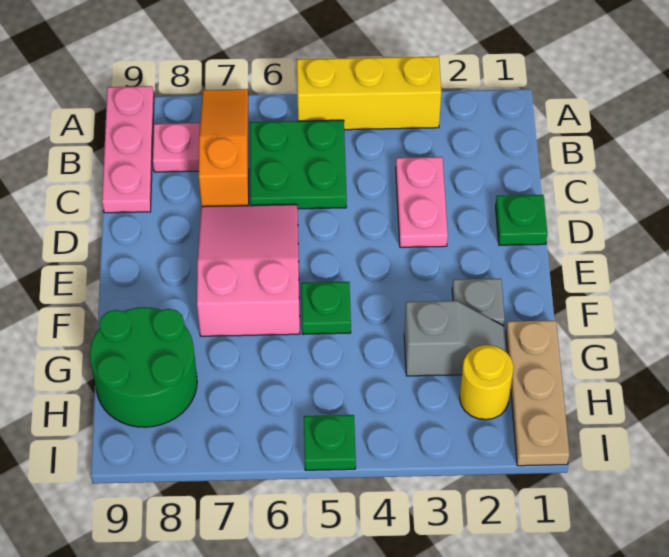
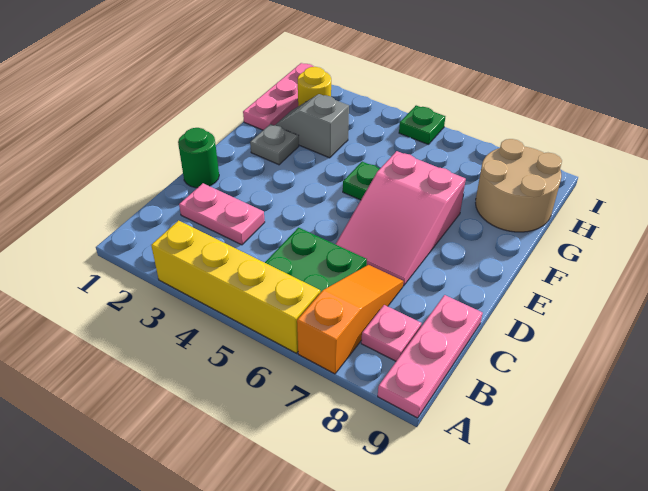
yellow brick A3:A5 level 1 -> yellow brick A3:A6 level 1
orange slope A7:C7 level 1 top C -> orange slope A7:C7 level 1 top A
pink plate C3:D3 level 1 -> pink plate C2:C3 level 1
green plate D1 level 1 -> green round brick D1 level 1
tan plate G1:I1 level 1 -> pink plate G1:I1 level 1
green round brick G8:H9 level 1 -> tan round brick G8:H9 level 1

